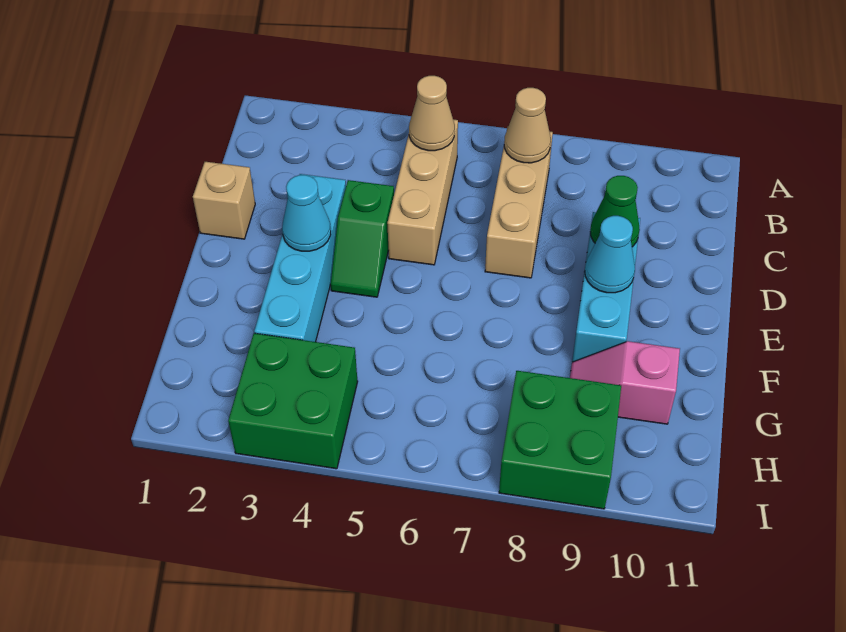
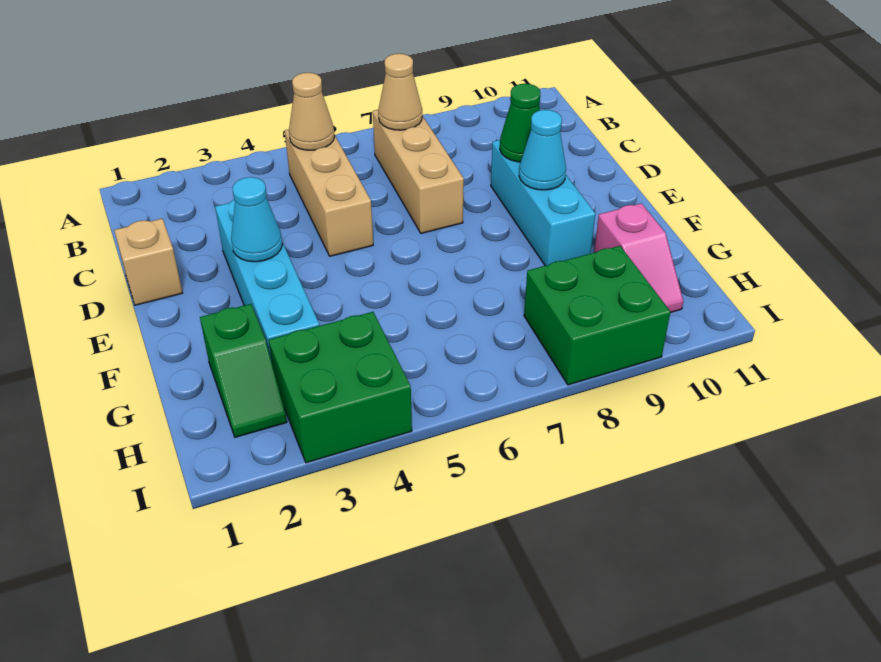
green slope D4:E4 level 1 top D -> green slope G2:H2 level 1 top G
pink slope G9:G10 level 1 top 10 -> pink slope G10:H10 level 1 top G

